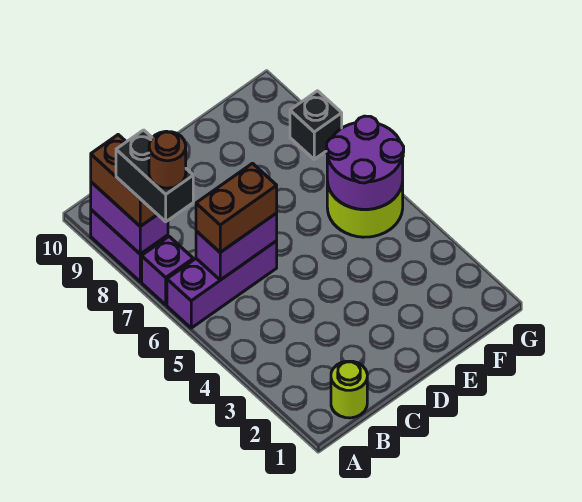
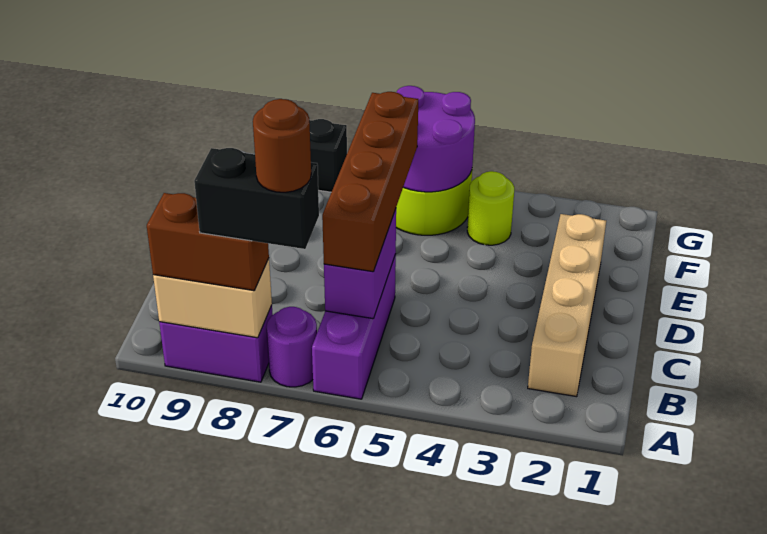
purple brick A7 level 1 -> purple round brick A7 level 1
purple brick A8:A9 level 2 -> tan brick A8:A9 level 2
lime round brick B1 level 1 -> lime round brick F4 level 1
none -> tan brick B2:E2 level 1
brown brick B6:C6 level 3 -> brown brick B6:E6 level 3

